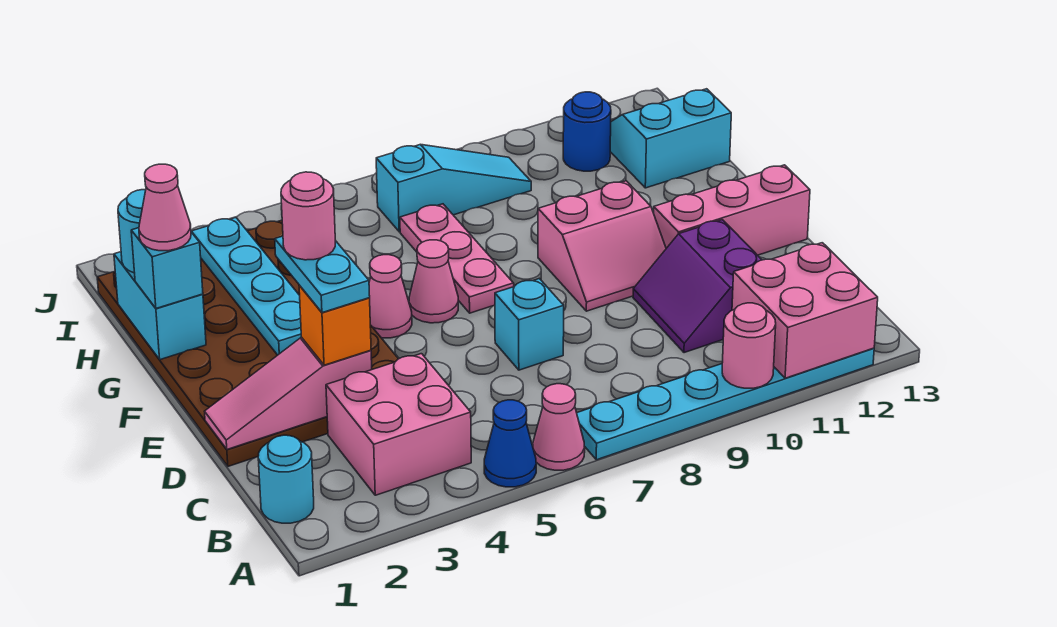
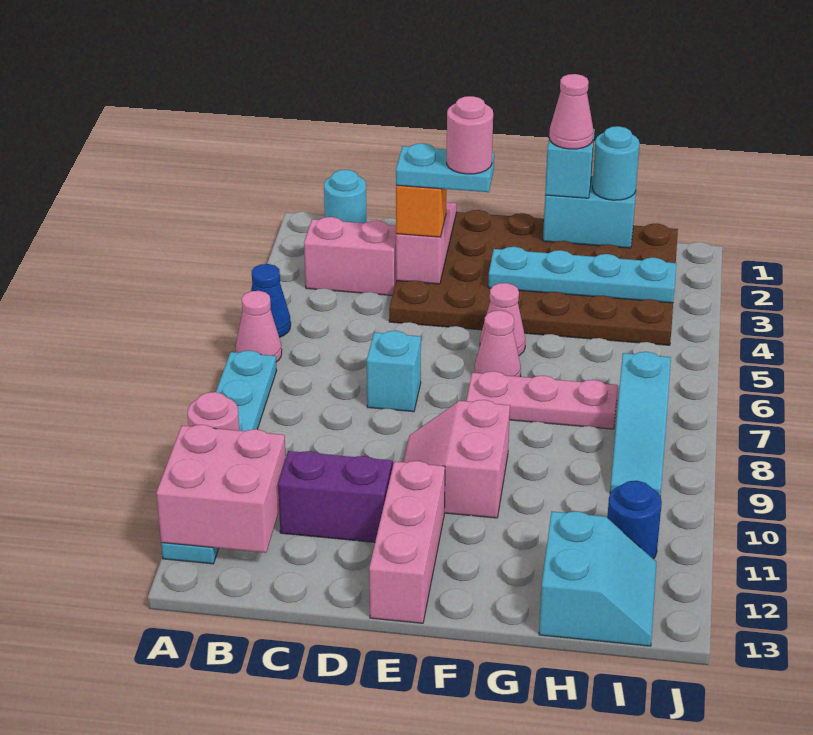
pink brick B3:C4 level 1 -> pink brick B3:C3 level 1

